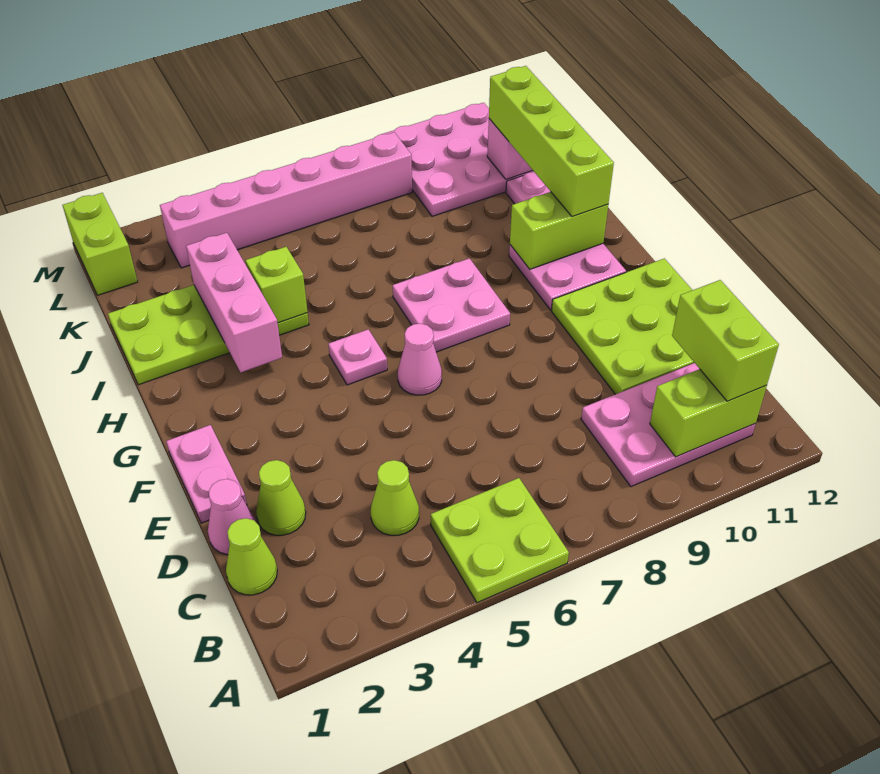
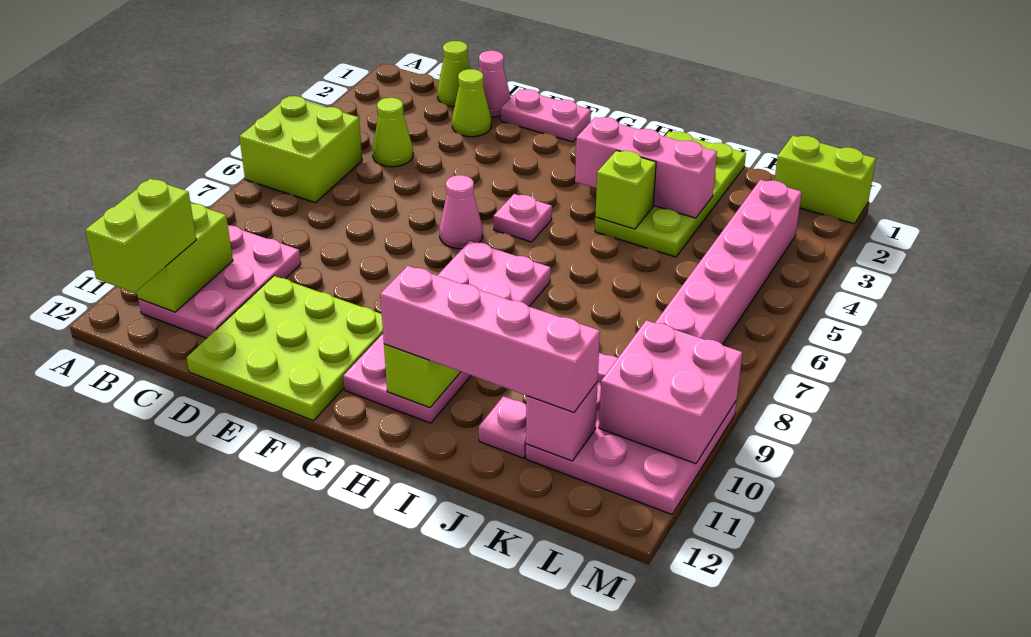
lime plate A5:B6 level 1 -> lime brick A5:B6 level 1
lime brick B11:C11 level 3 -> lime brick B11:B12 level 3
lime brick H11:K11 level 3 -> pink brick H11:K11 level 3
none -> pink brick L9:M10 level 2

